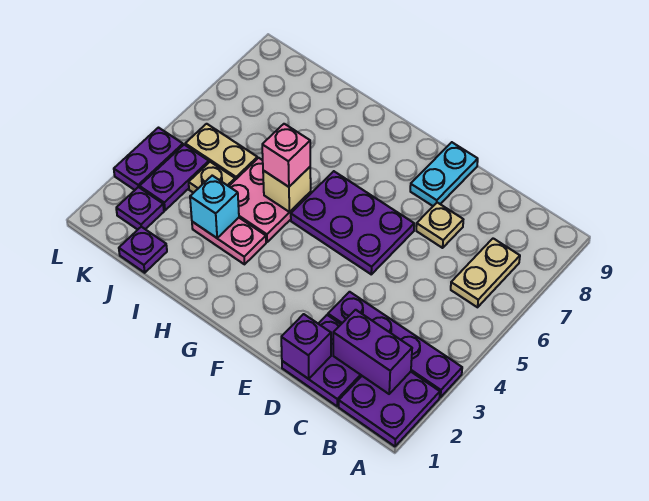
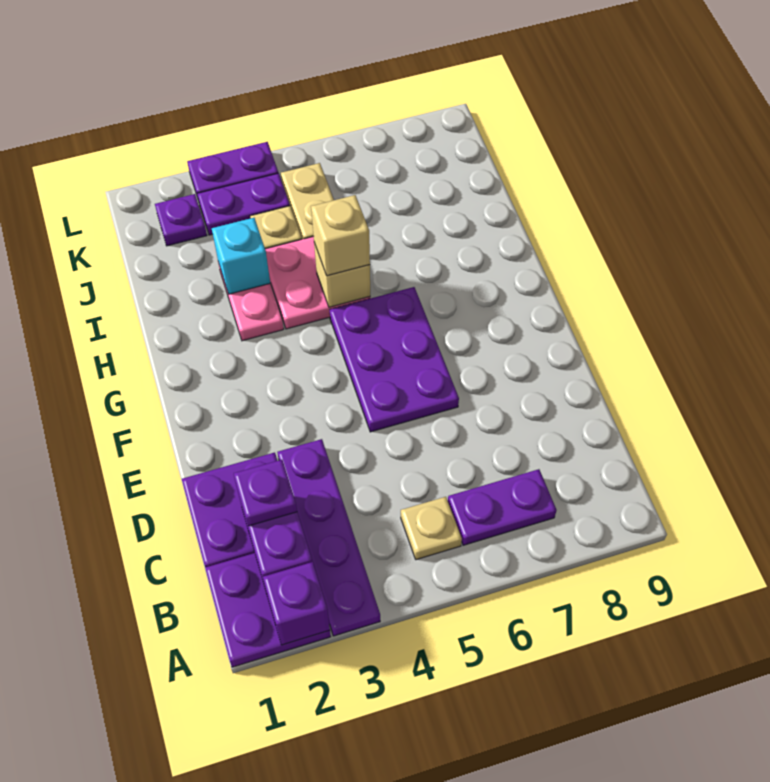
tan plate B6:B7 level 1 -> purple plate B6:B7 level 1
purple brick D1 level 2 -> purple brick A2 level 2
tan plate D7 level 1 -> tan plate B5 level 1
cyan plate E8:E9 level 1 -> none
pink brick H5 level 3 -> tan brick H5 level 3
purple plate J1 level 1 -> purple plate C2 level 3

